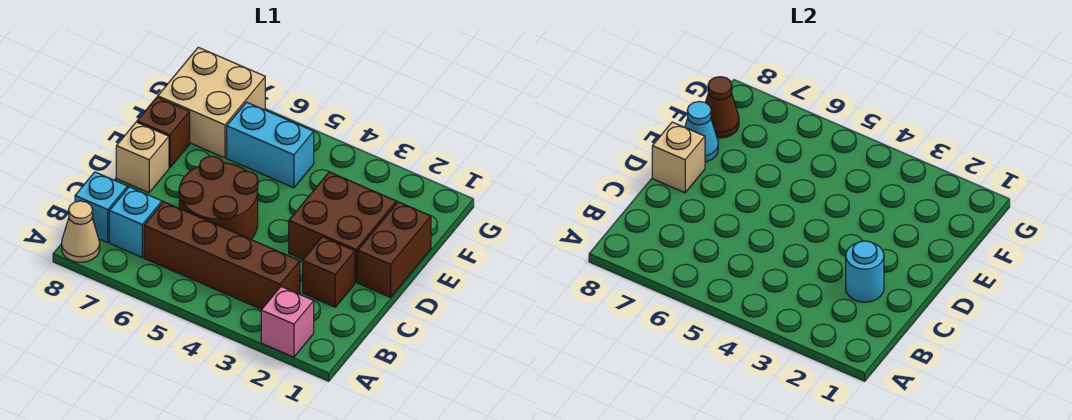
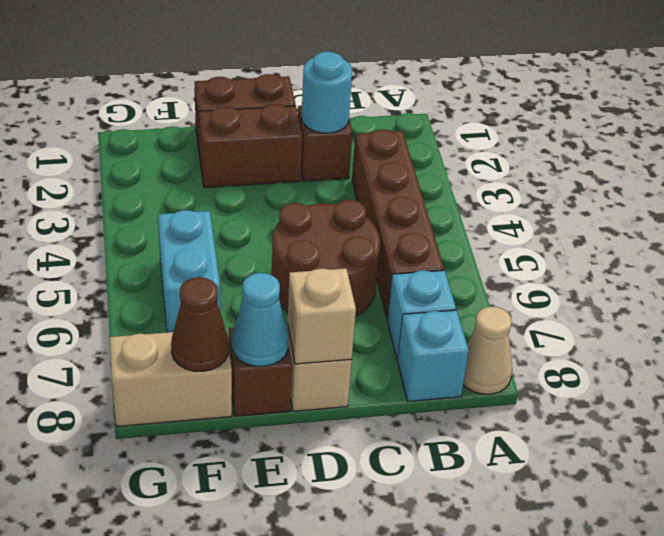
pink brick A2 level 1 -> none
brown brick D2:E3 level 1 -> brown brick D2:E2 level 1
tan brick F7:G8 level 1 -> tan brick F8:G8 level 1

